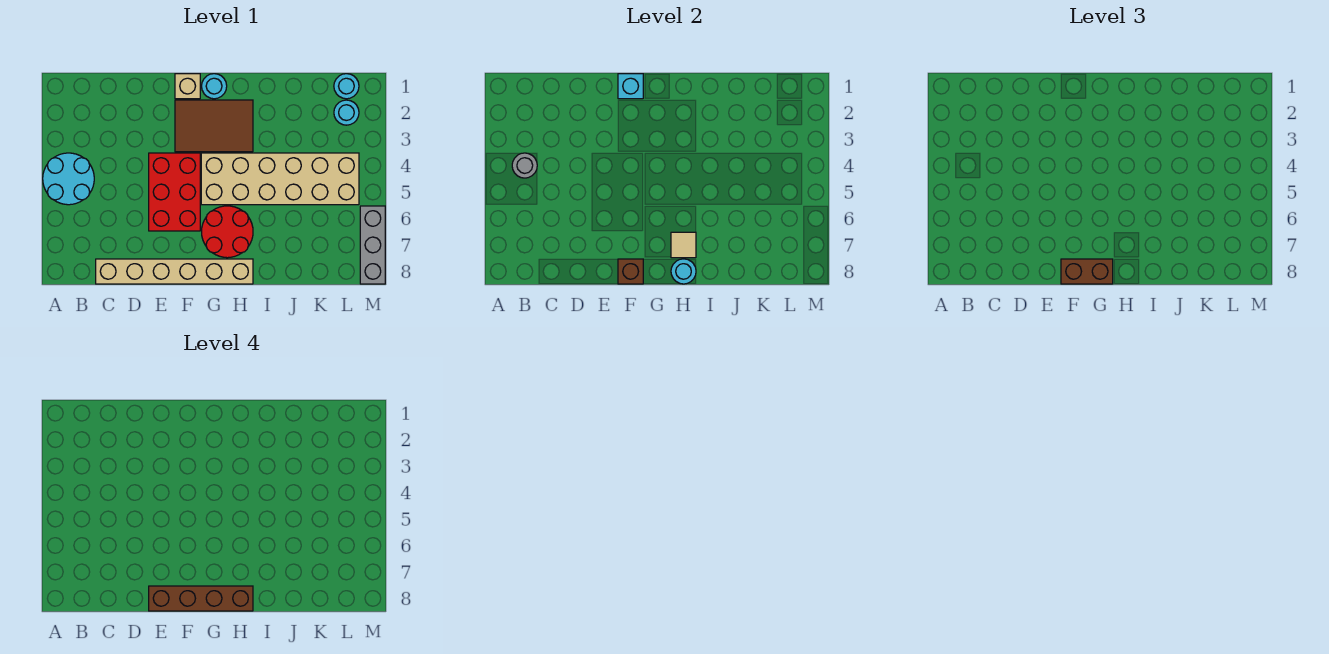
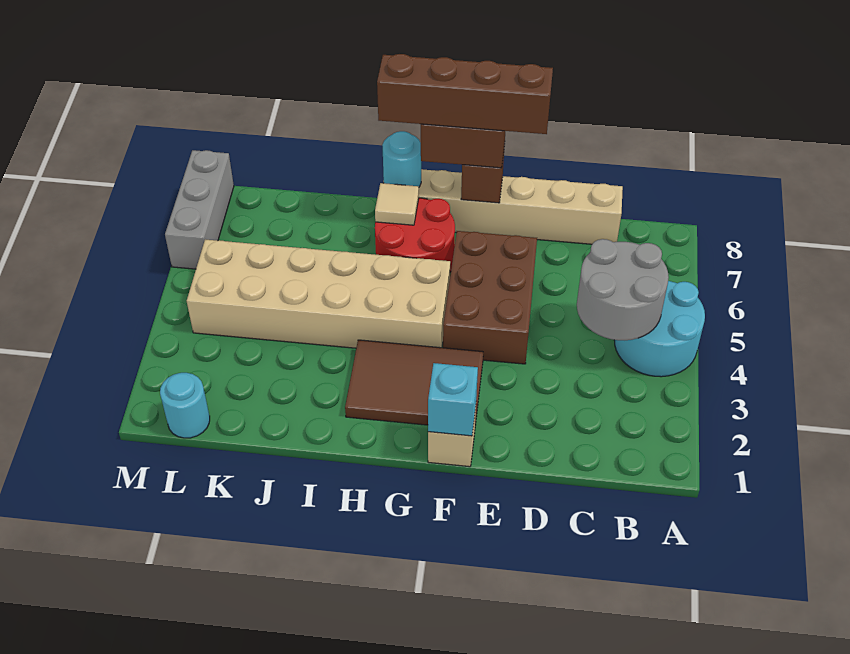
grey round brick B4 level 2 -> grey round brick B4:C5 level 2
red brick E4:F6 level 1 -> brown brick E4:F6 level 1
cyan round brick G1 level 1 -> none
cyan round brick L2 level 1 -> none

